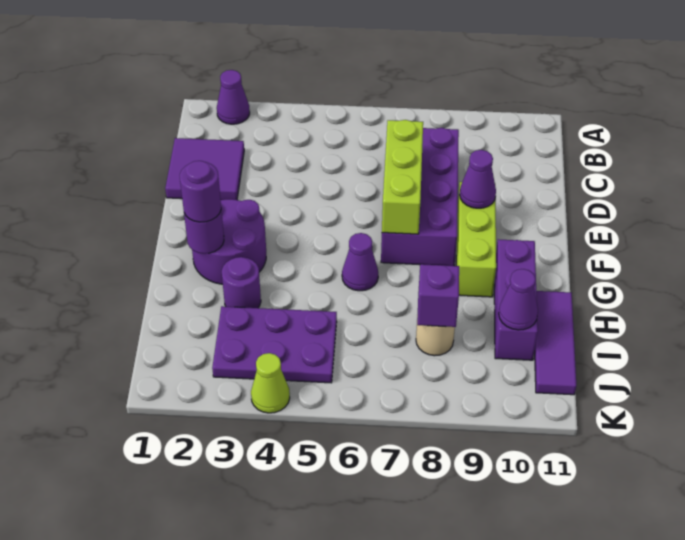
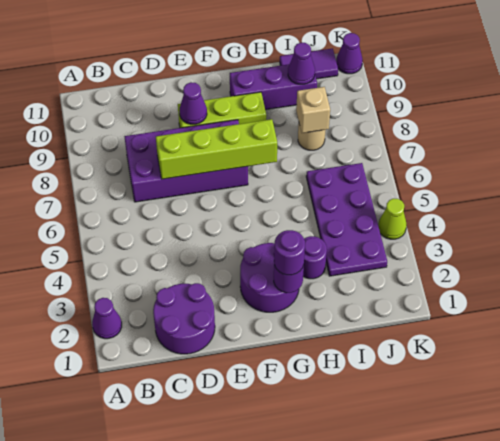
purple tile C1:D2 level 1 -> purple round brick C1:D2 level 1
lime brick D7:F7 level 2 -> lime brick D7:G7 level 2
purple cone G6 level 1 -> purple cone K11 level 1
purple tile H11:J11 level 1 -> purple tile I11:J11 level 1
purple plate I3:J5 level 1 -> purple plate I3:J6 level 1
purple brick I8 level 2 -> tan brick I8 level 2

